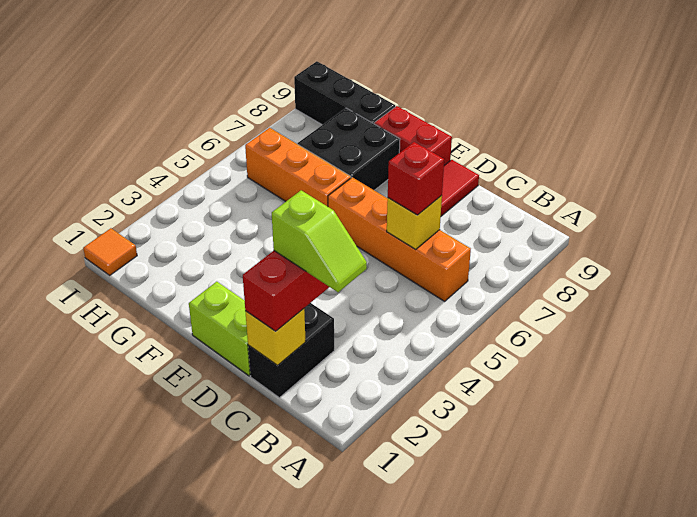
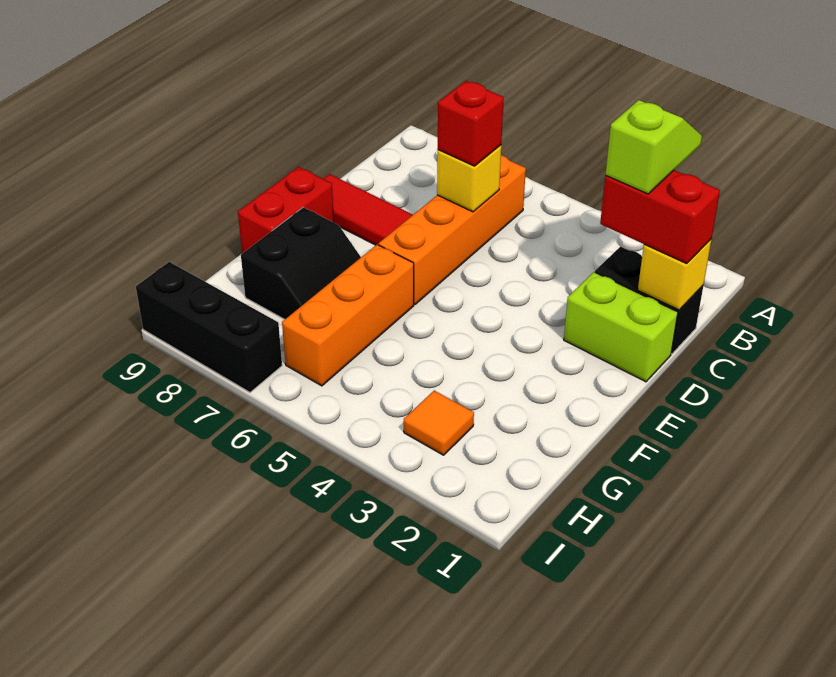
lime brick D1:E1 level 1 -> lime brick D1:D2 level 1
black brick F7:G8 level 1 -> black slope F7:G8 level 1 top 8
black brick G9:I9 level 1 -> black brick I7:I9 level 1
orange tile I1 level 1 -> orange tile H3 level 1

